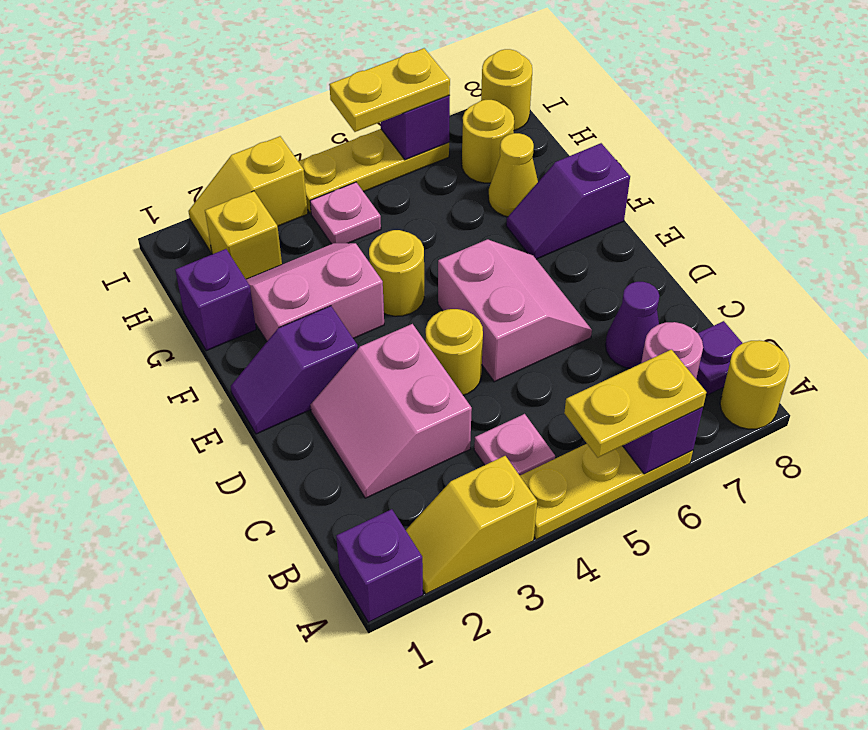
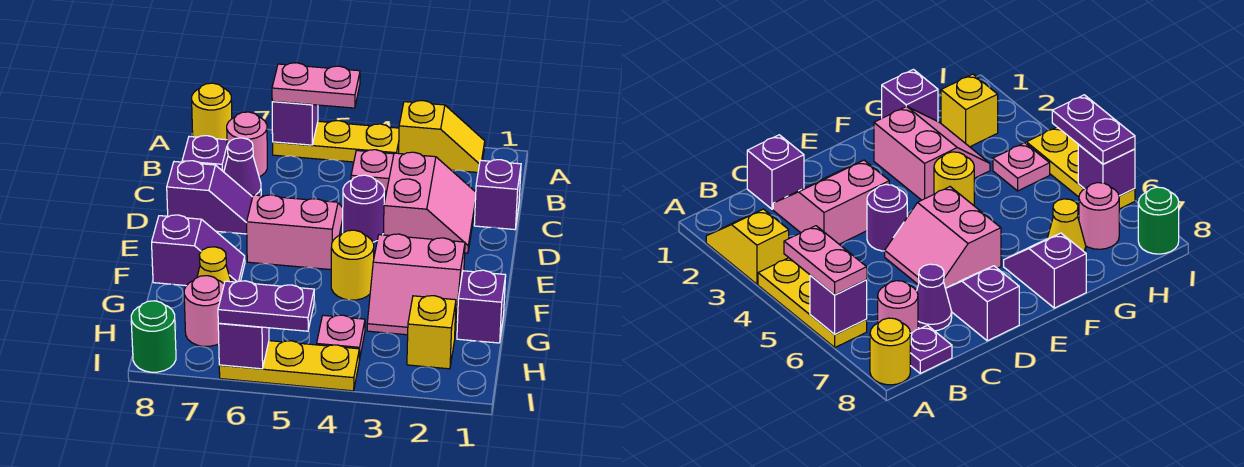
purple brick A1 level 1 -> purple brick C1 level 1
yellow plate A5:A6 level 3 -> pink plate A5:A6 level 3
yellow round brick D4 level 1 -> purple round brick D4 level 1
pink slope D5:E6 level 1 top 5 -> pink slope D5:E6 level 1 top E
purple slope E1:E2 level 1 top 2 -> purple slope D7:D8 level 1 top 8
yellow round brick H7 level 1 -> pink round brick H7 level 1
yellow slope I2:I3 level 1 top 3 -> none
yellow plate I5:I6 level 3 -> purple plate I5:I6 level 3
yellow round brick I8 level 1 -> green round brick I8 level 1

